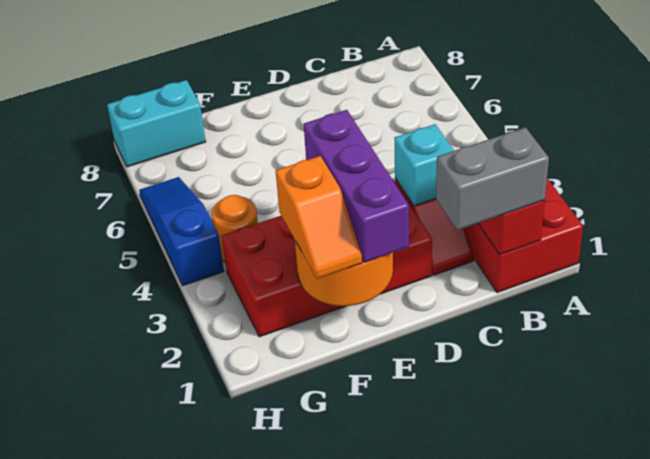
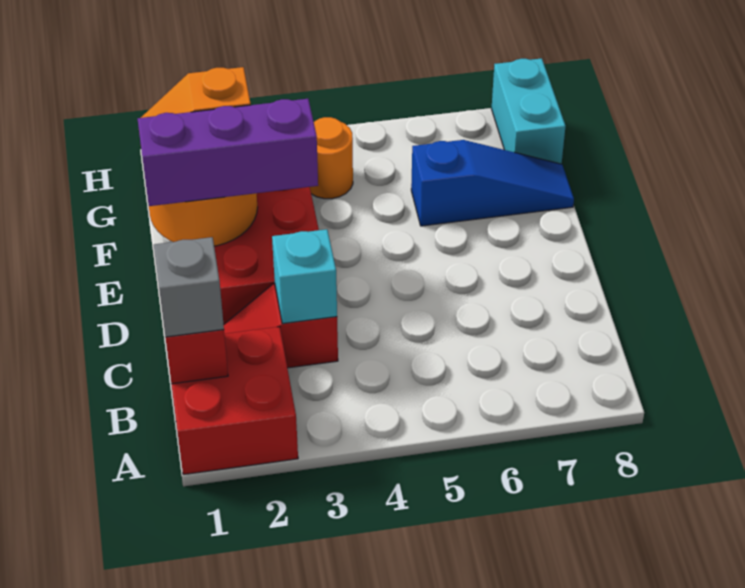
grey brick B1:C1 level 3 -> grey brick B1 level 3
blue slope H4:H6 level 1 top 4 -> blue slope F6:F8 level 1 top 6

